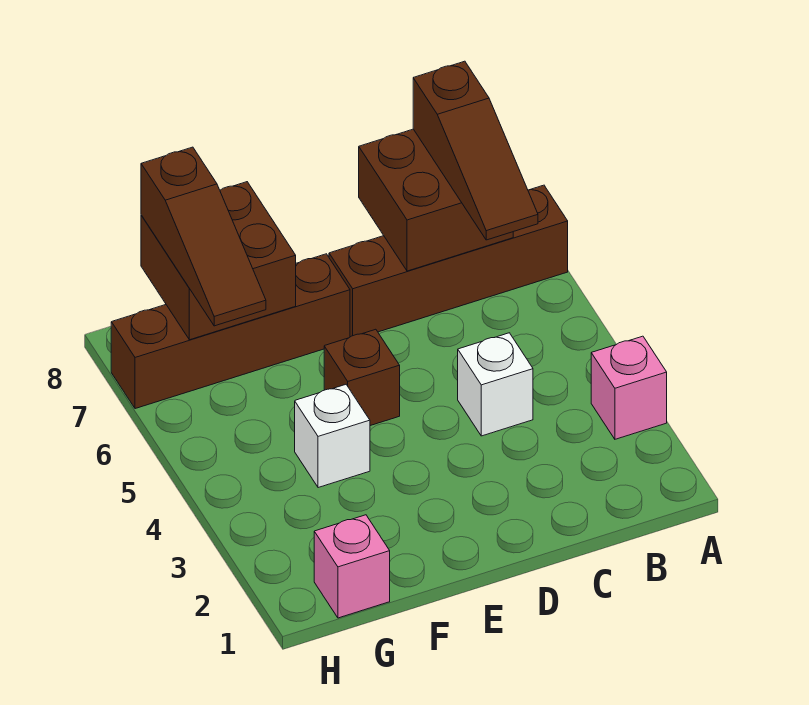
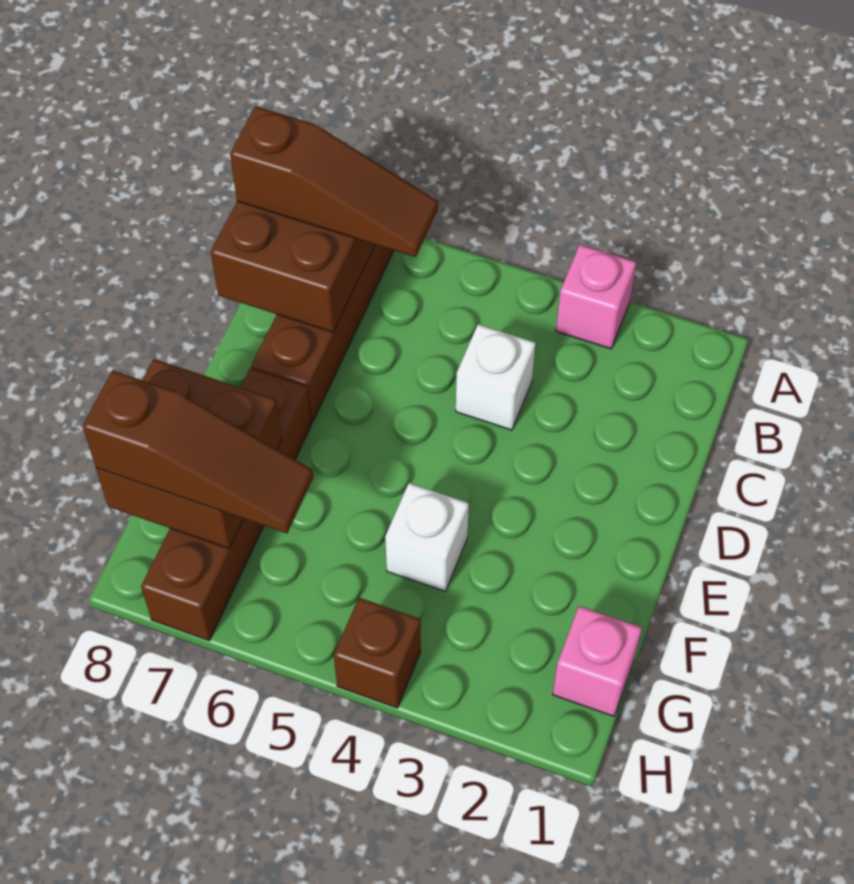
brown brick E5 level 1 -> brown brick H4 level 1

